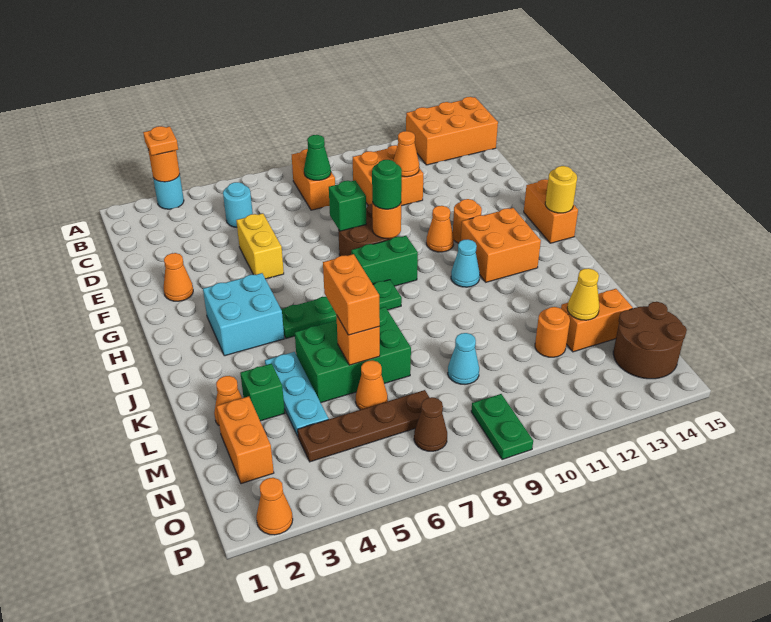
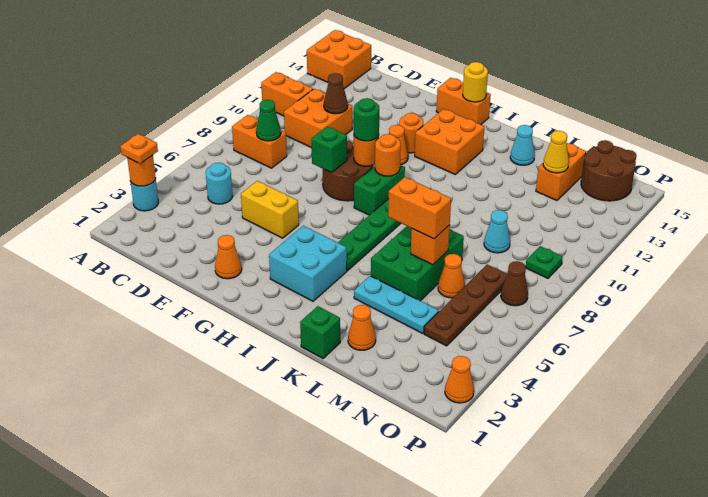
orange brick A13:B15 level 1 -> orange brick A14:B15 level 1
orange cone D11 level 2 -> brown cone D11 level 2
cyan cone I11 level 1 -> cyan cone K14 level 1
green brick L3 level 1 -> green brick K1 level 1
orange brick M2:N2 level 1 -> orange brick A11:B11 level 1
orange round brick M12 level 1 -> orange round brick H9 level 2
green plate O9:P9 level 1 -> green plate O9 level 1

